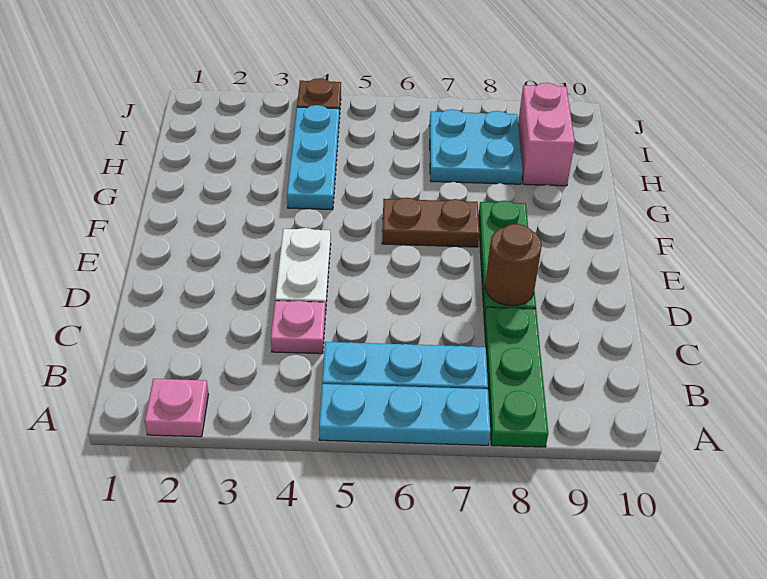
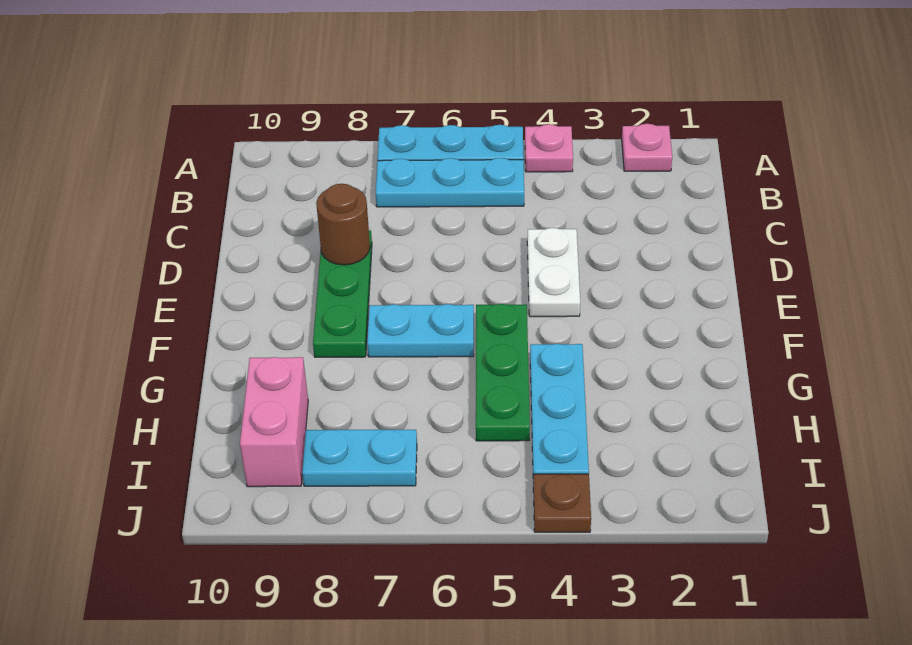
green plate A8:C8 level 1 -> green plate F5:H5 level 1
pink plate C4 level 1 -> pink plate A4 level 1
brown plate F6:F7 level 1 -> cyan plate F6:F7 level 1
cyan plate H7:I8 level 1 -> cyan plate I7:I8 level 1

